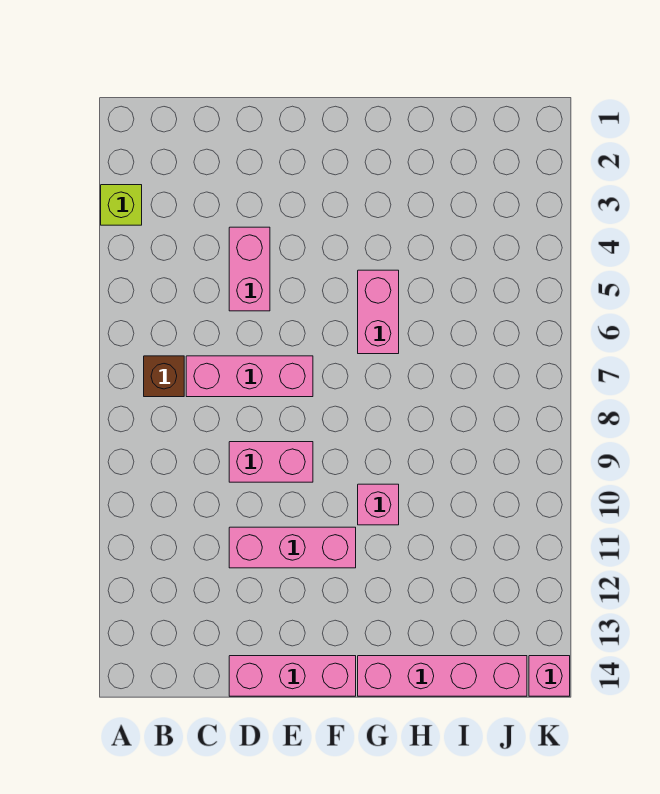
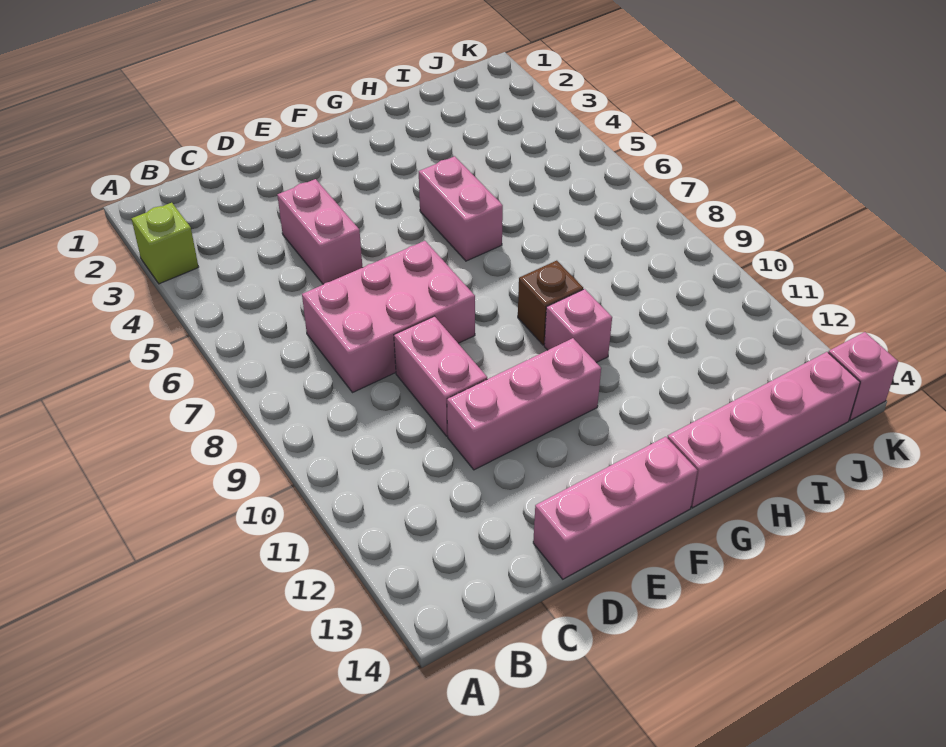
brown brick B7 level 1 -> brown brick G9 level 1
pink brick C7:E7 level 1 -> pink brick C7:E8 level 1
pink brick D9:E9 level 1 -> pink brick D9:D10 level 1

